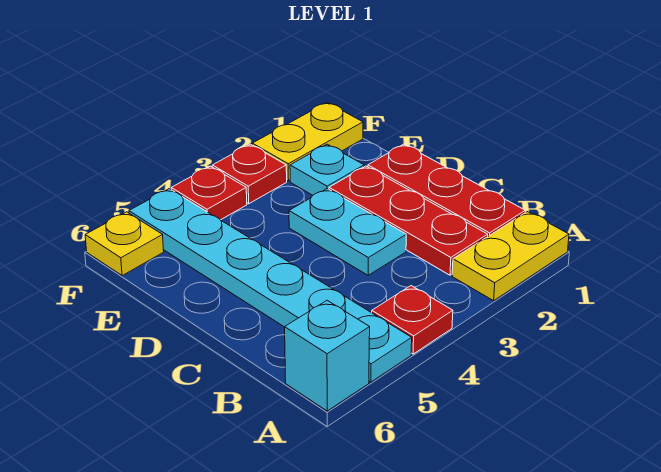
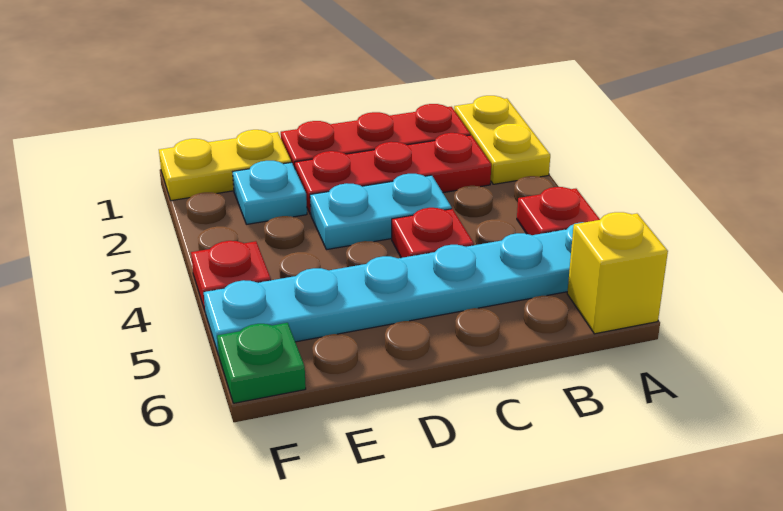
cyan brick A6 level 1 -> yellow brick A6 level 1
yellow plate F1:F2 level 1 -> yellow plate E1:F1 level 1
red plate F3 level 1 -> red plate C4 level 1
yellow plate F6 level 1 -> green plate F6 level 1

